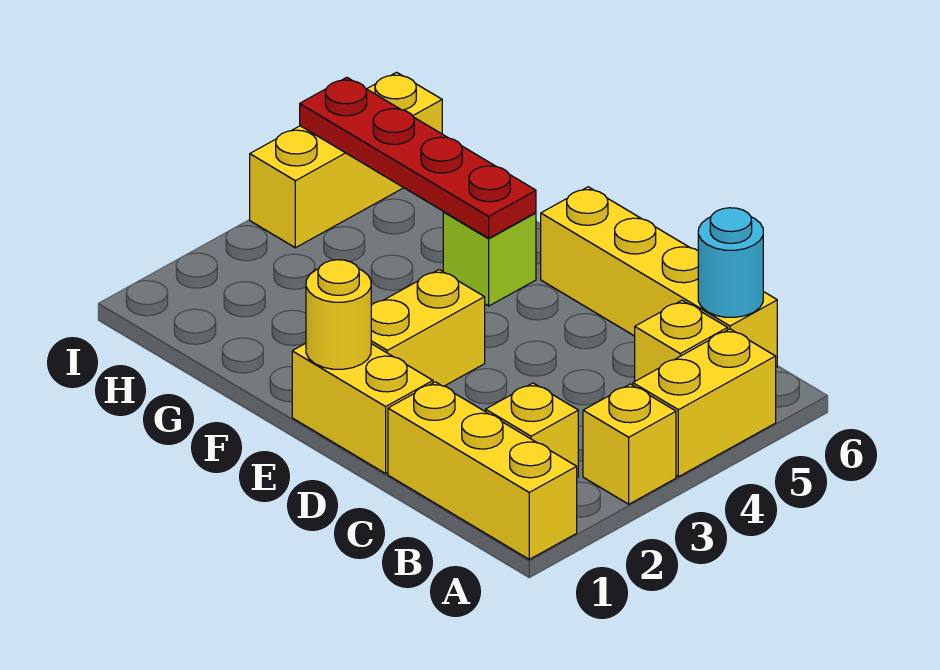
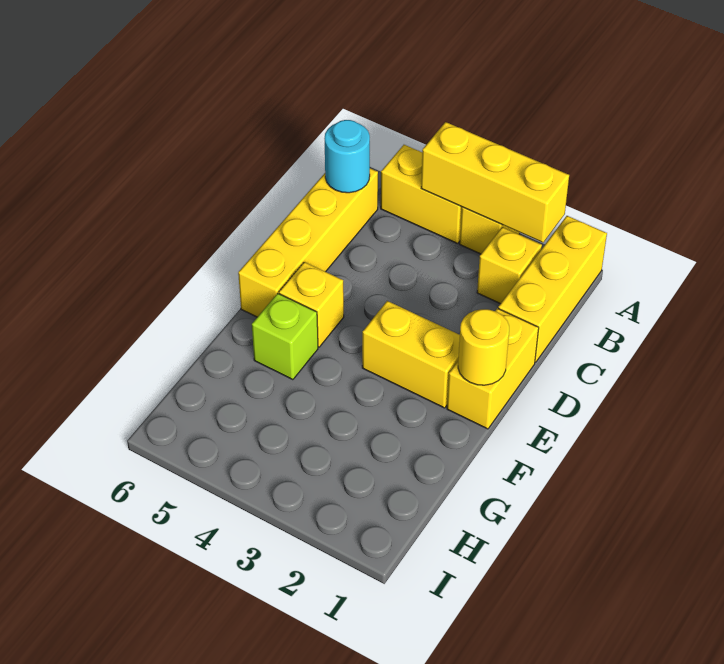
yellow brick B5 level 1 -> yellow brick E5 level 1
red plate F5:I5 level 2 -> none
yellow brick I4:I6 level 1 -> yellow brick A2:A4 level 2

